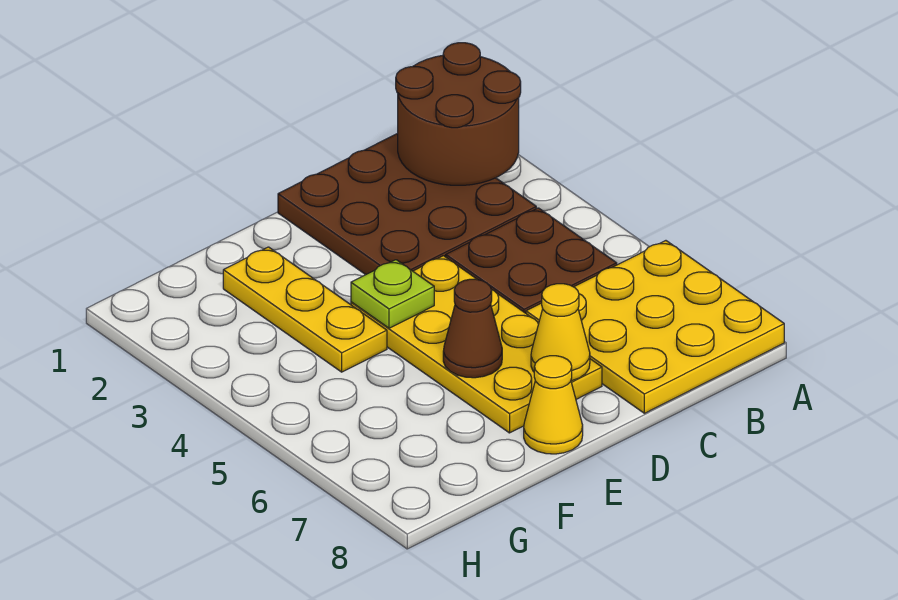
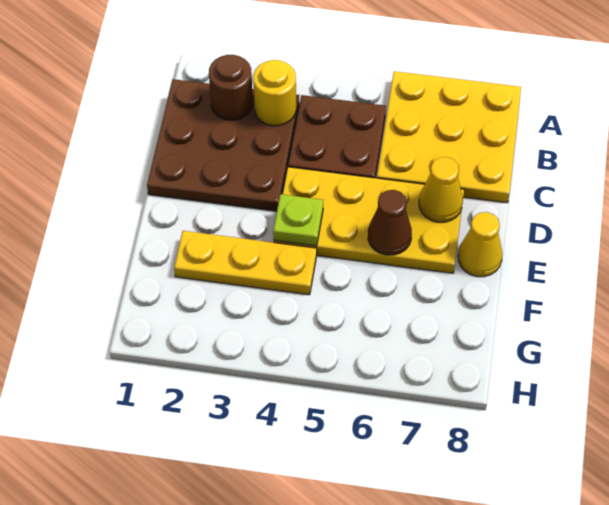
brown round brick A1:B2 level 2 -> brown round brick B2 level 2
none -> yellow round brick B3 level 2

